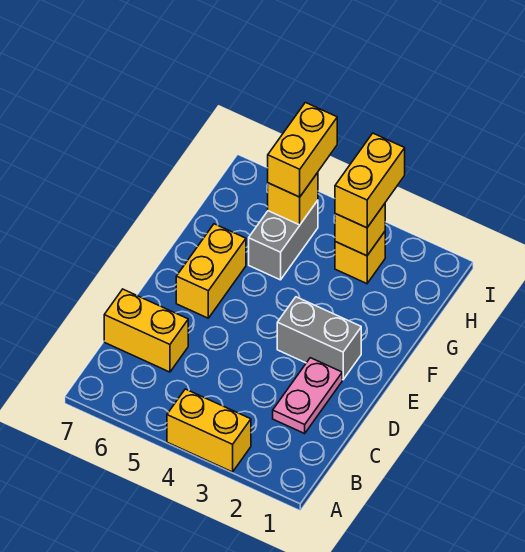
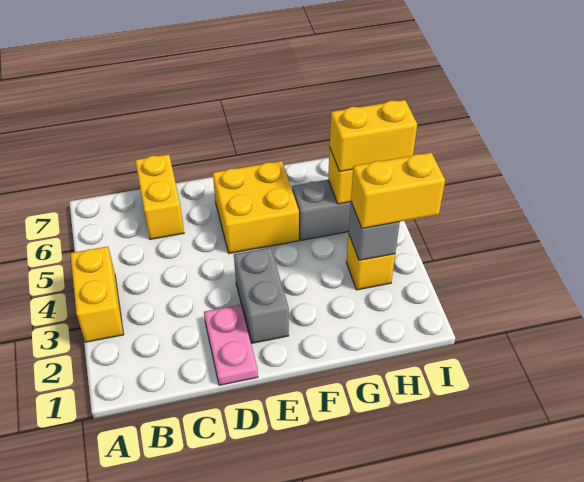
pink plate C2:D2 level 1 -> pink plate D1:D2 level 1
yellow brick E6:F6 level 1 -> yellow brick E5:F6 level 1
yellow brick H3 level 2 -> grey brick H3 level 2

